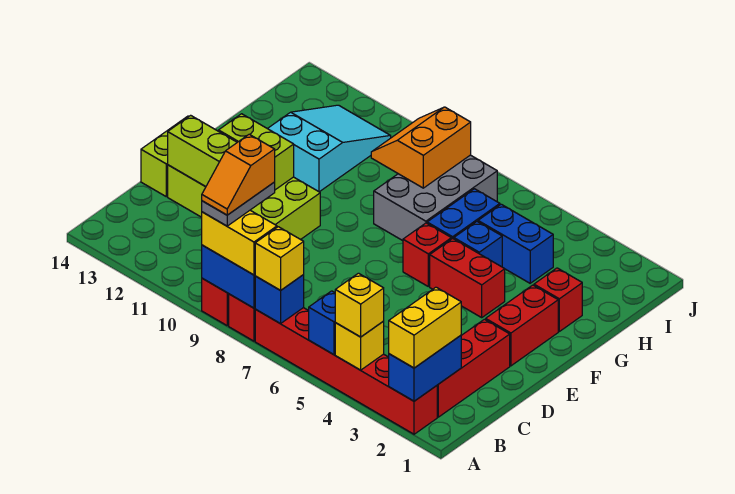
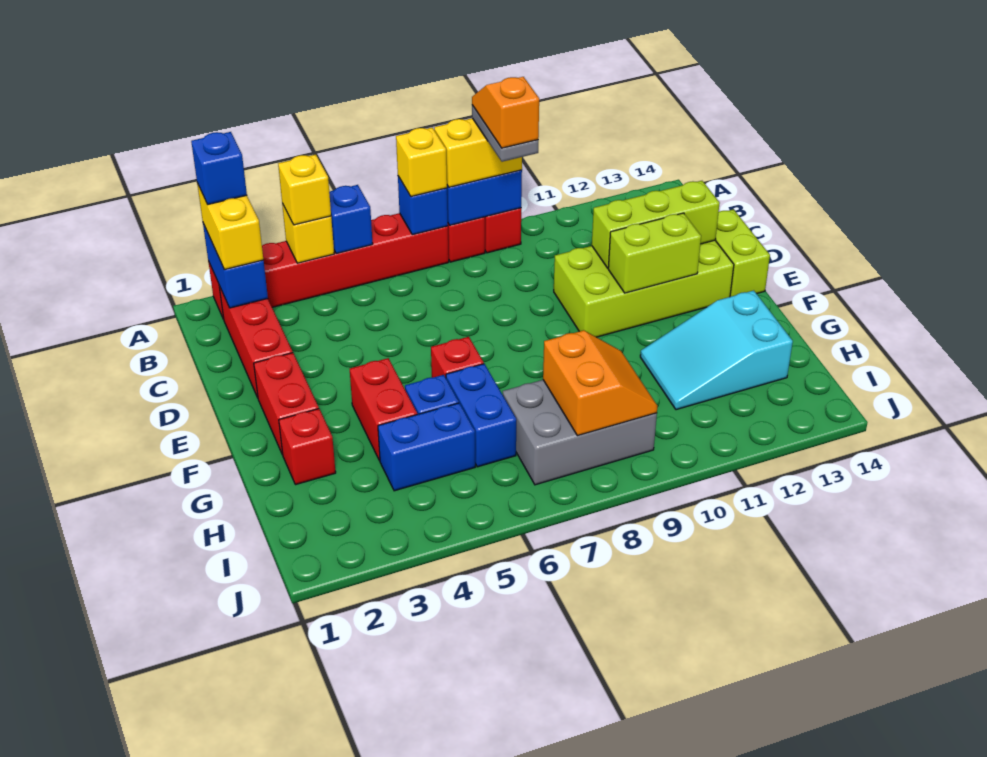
none -> blue brick A2 level 4
red brick F4:F5 level 1 -> red brick F4:G4 level 1
grey brick G7:I8 level 1 -> grey brick H7:I9 level 1
cyan slope G11:I12 level 1 top G -> cyan slope G11:H13 level 1 top 13

